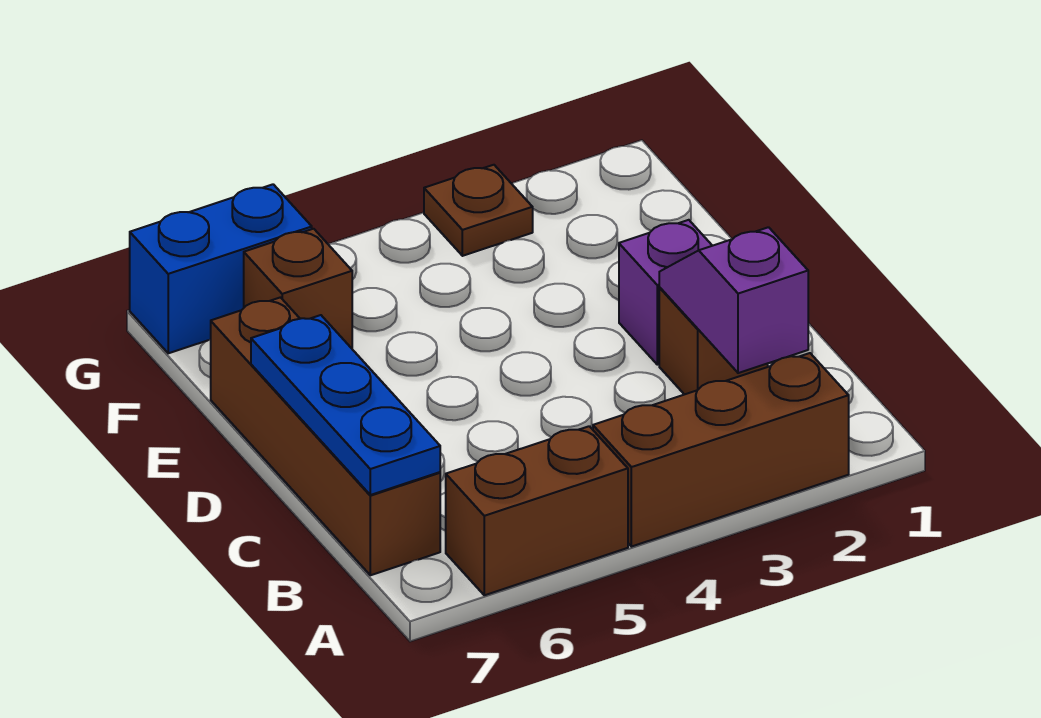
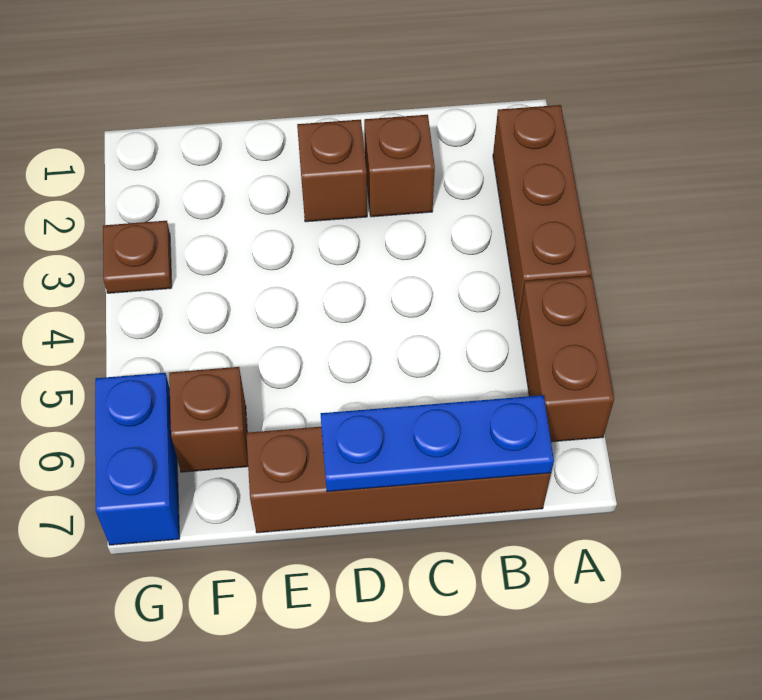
purple slope B2:C2 level 2 top B -> none
purple brick D2 level 1 -> brown brick D2 level 1

